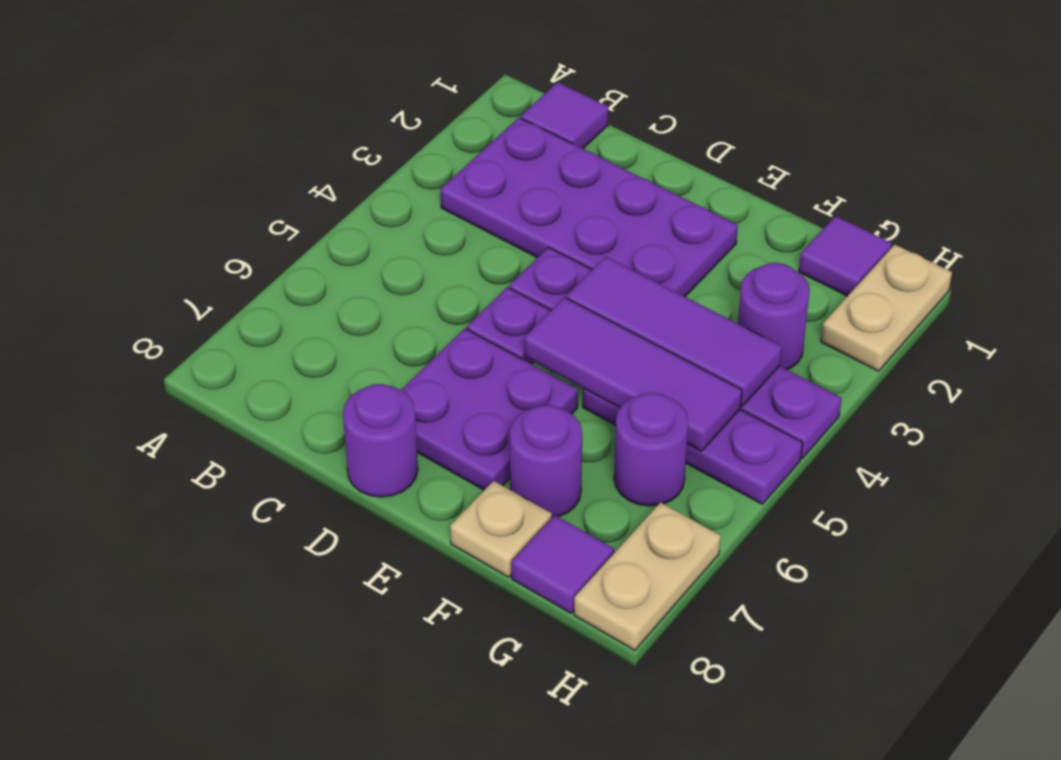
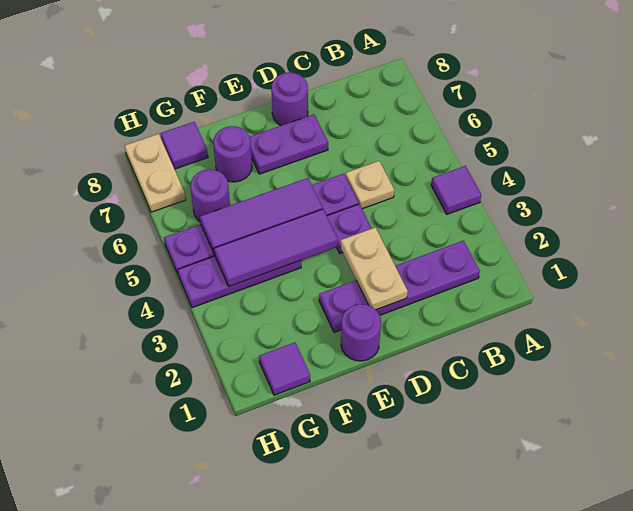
purple tile B1 level 1 -> purple tile A4 level 1
purple plate B2:E3 level 1 -> purple plate B2:E2 level 1
purple plate D6:E7 level 1 -> purple plate D7:E7 level 1
tan plate F8 level 1 -> tan plate C5 level 1
purple round brick G3 level 1 -> purple round brick E1 level 1
tan plate H1:H2 level 1 -> tan plate D2:D3 level 2

